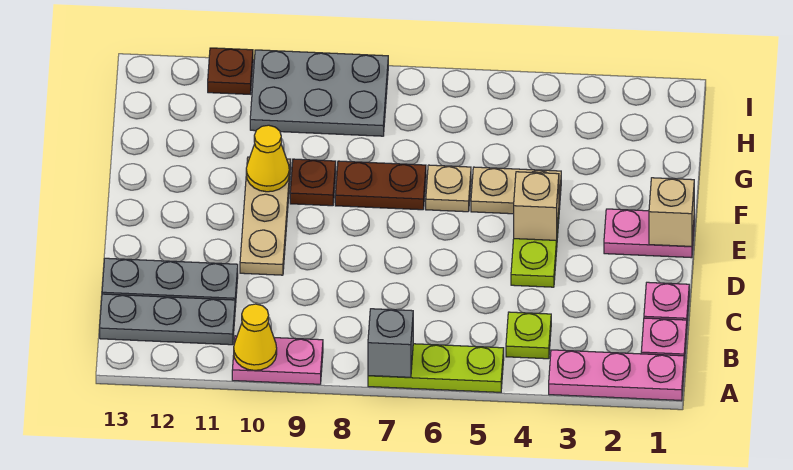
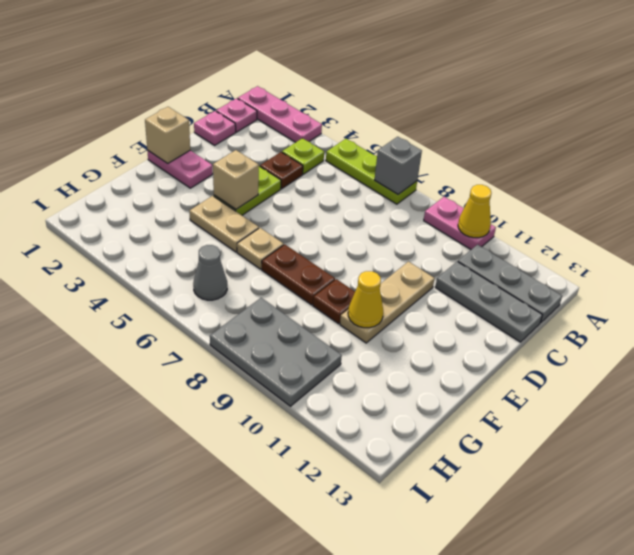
none -> grey cone H6 level 1
brown plate I11 level 1 -> brown plate C4 level 1

